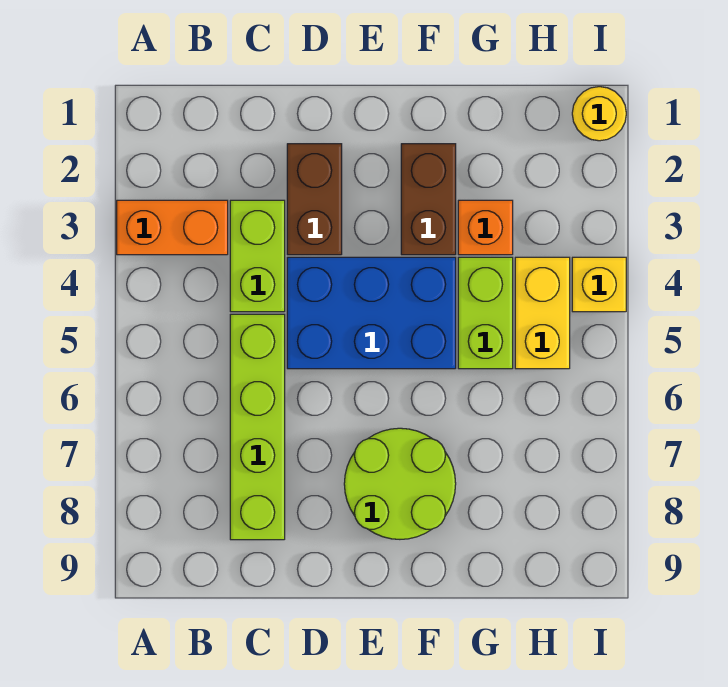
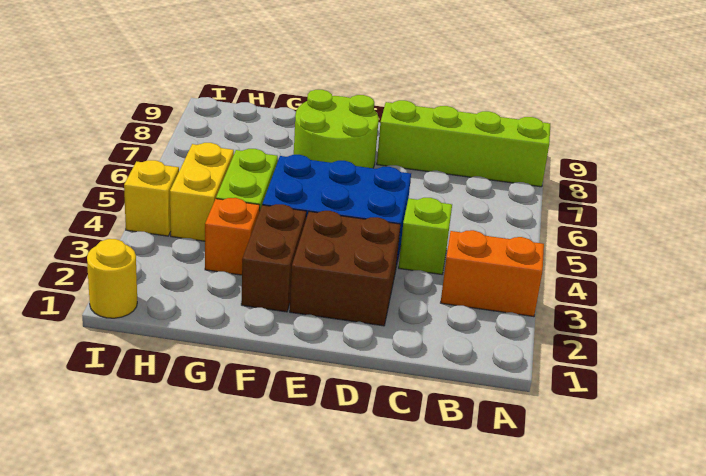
lime brick C3:C4 level 1 -> lime brick C4 level 1
lime brick C5:C8 level 1 -> lime brick A8:D8 level 1
brown brick D2:D3 level 1 -> brown brick D2:E3 level 1

